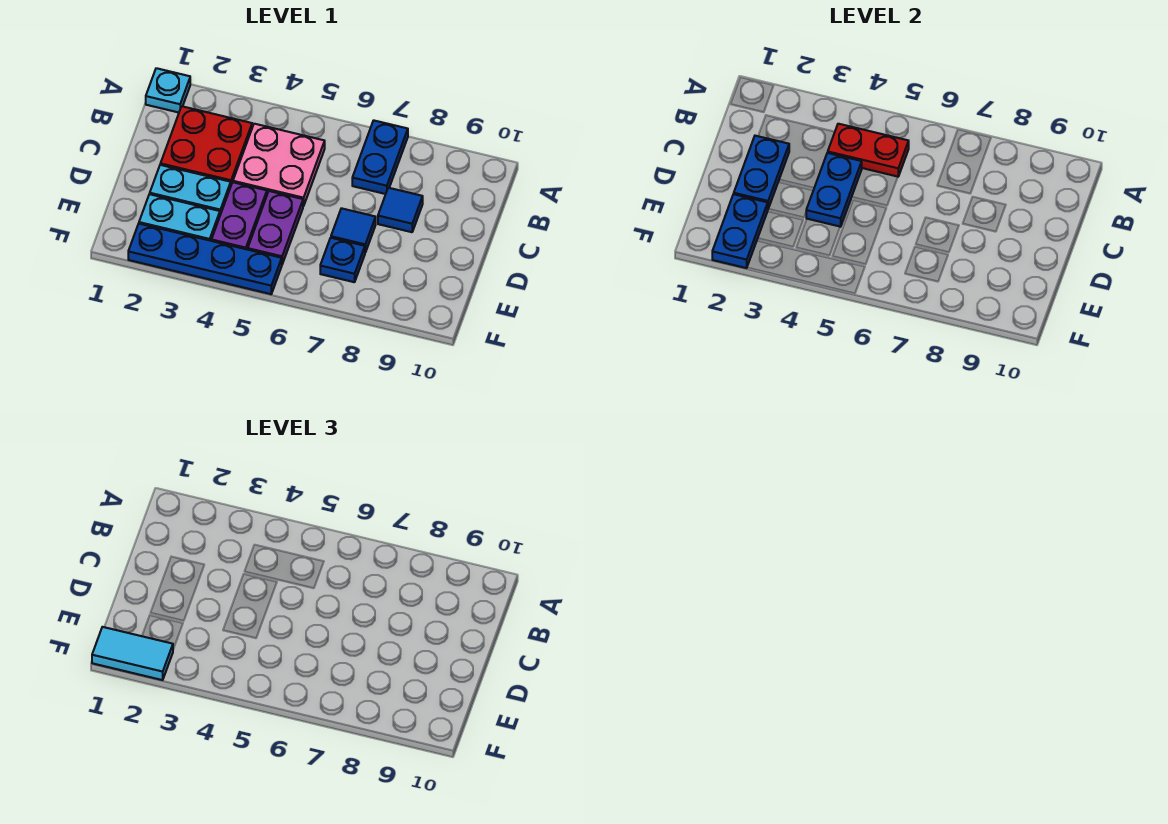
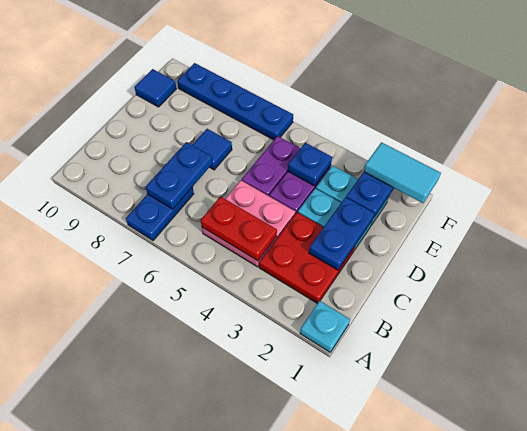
blue plate C4:D4 level 2 -> blue plate B7:C7 level 2
blue tile C8 level 1 -> blue tile E10 level 1
blue plate E7 level 1 -> blue plate E4 level 2
blue plate F2:F5 level 1 -> blue plate F6:F9 level 1

